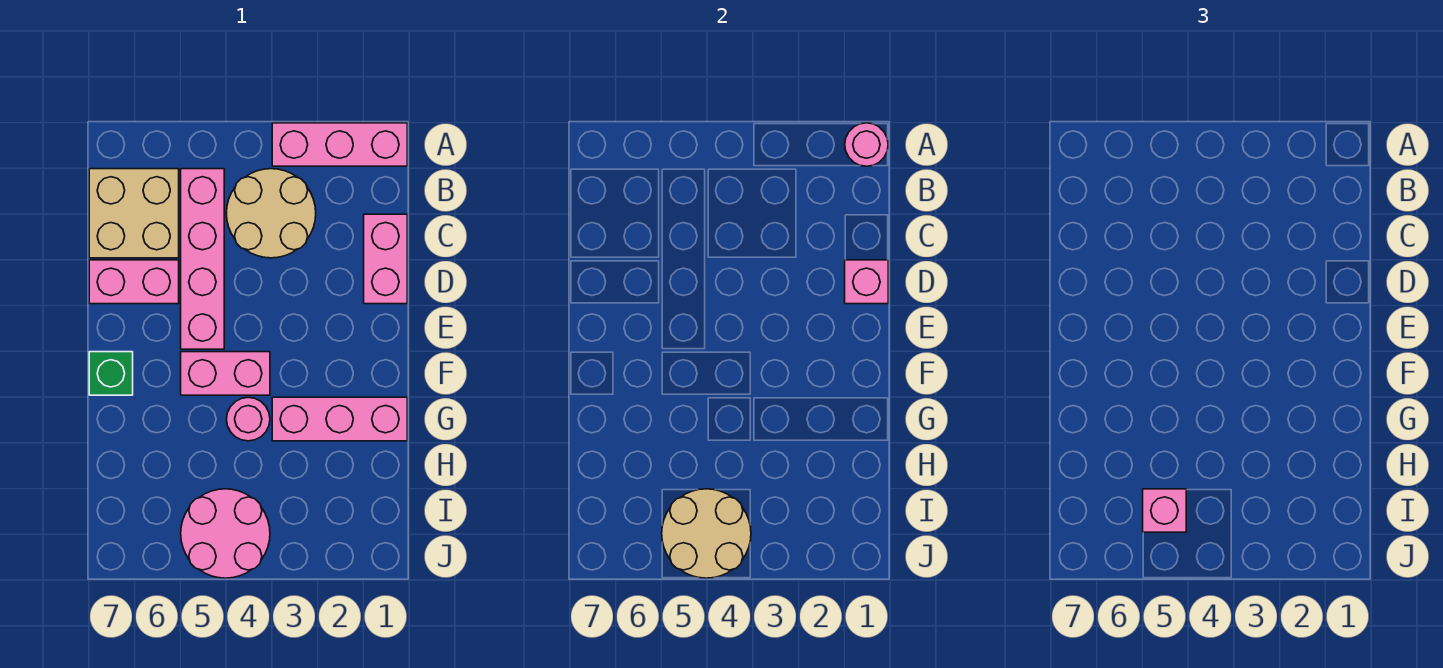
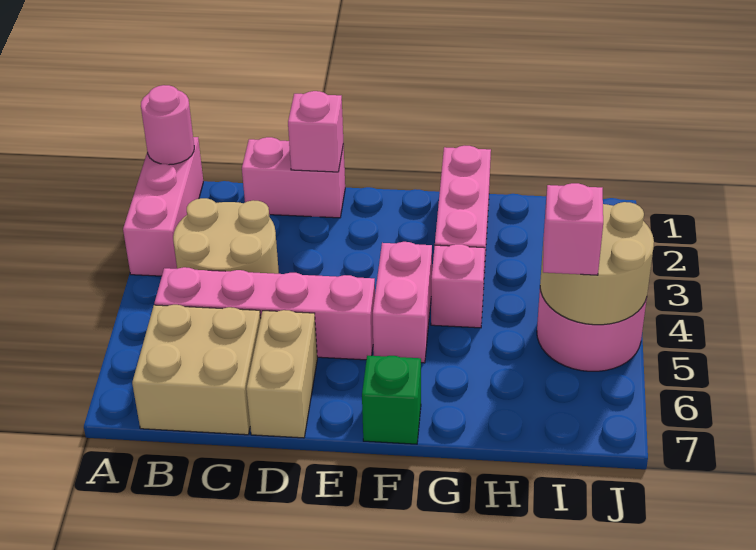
pink brick D6:D7 level 1 -> tan brick D6:D7 level 1
pink round brick G4 level 1 -> pink brick G4 level 1

